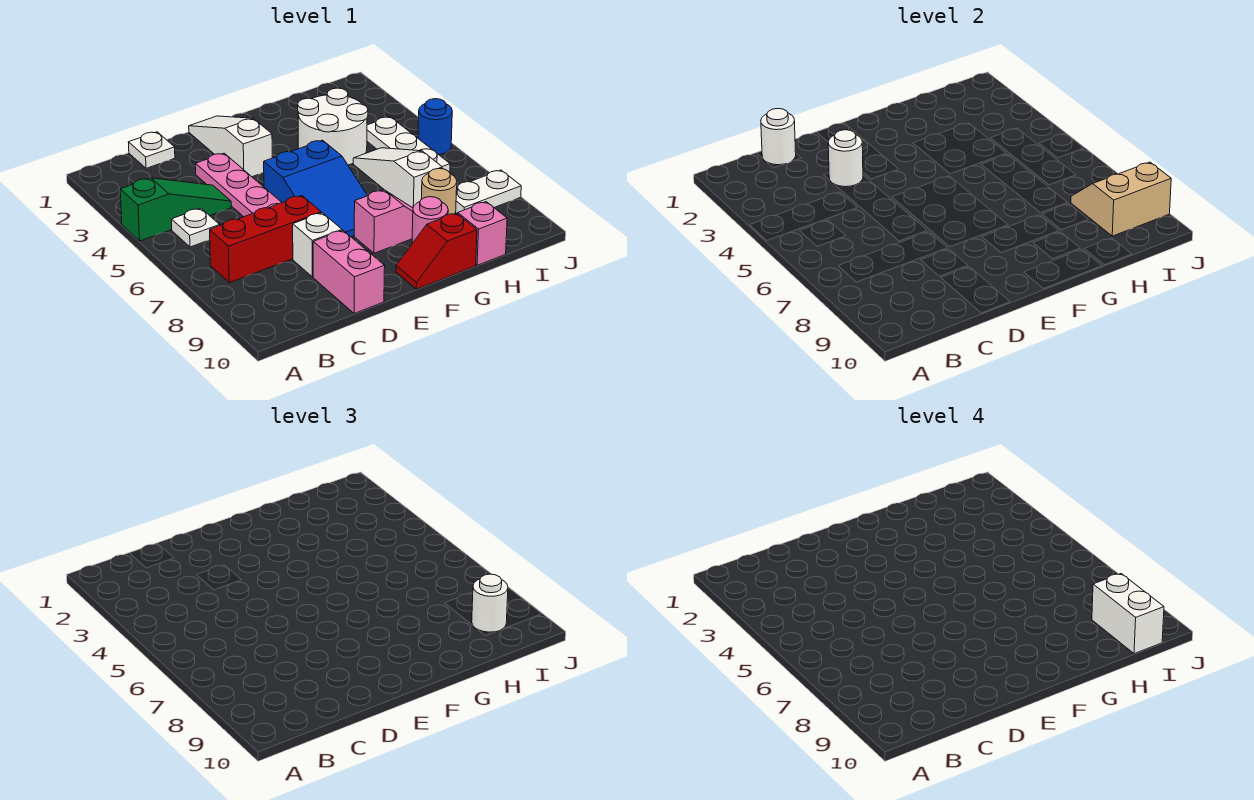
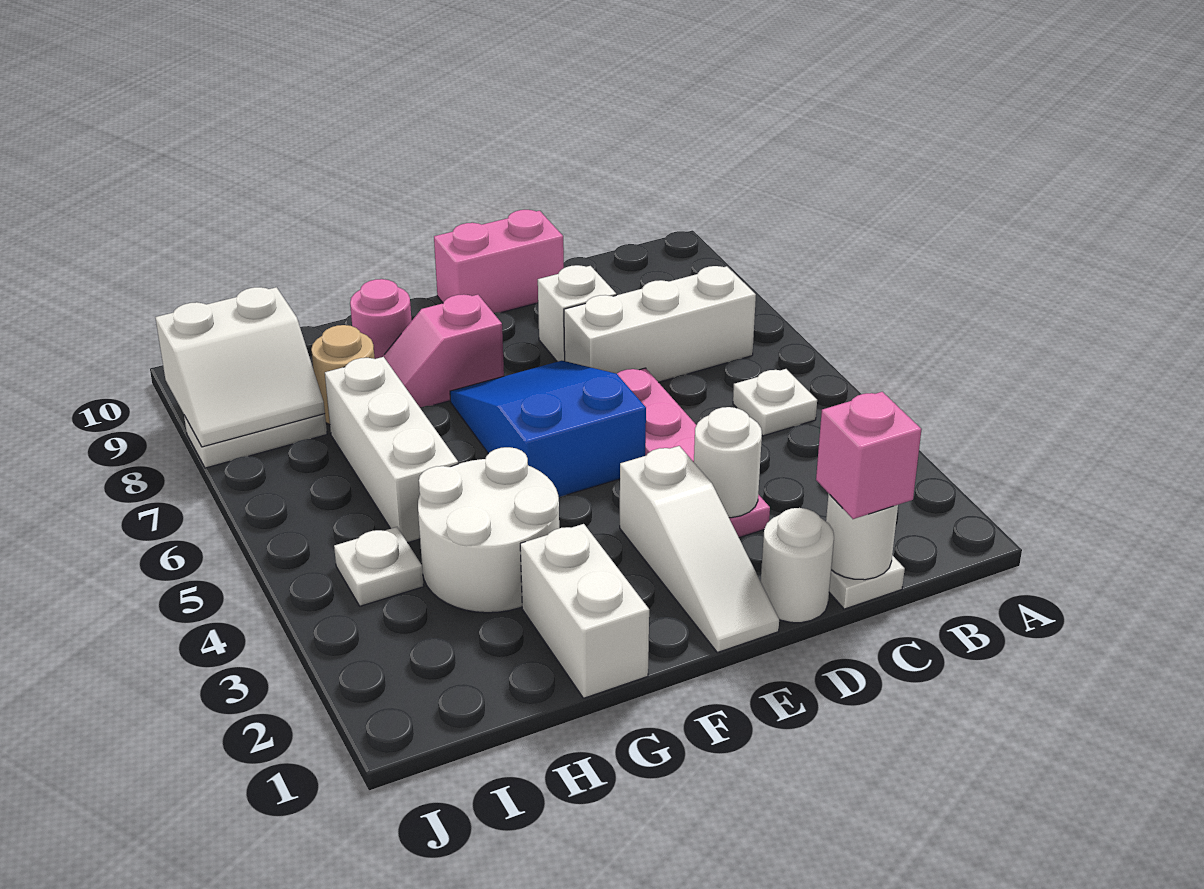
green slope A4:C4 level 1 top A -> none
red brick B7:D7 level 1 -> white brick B7:D7 level 1
pink brick D9:D10 level 1 -> pink brick D10:E10 level 1
red slope F10:G10 level 1 top G -> none
white slope H5:H7 level 1 top 7 -> white brick H5:H7 level 1
pink brick H10 level 1 -> pink brick C1 level 3
white plate I4:I6 level 1 -> white plate I4 level 1
tan slope I8:J9 level 2 top 9 -> white slope I8:J9 level 2 top 9
white round brick I9 level 3 -> white round brick D1 level 1
white brick I9:I10 level 4 -> white brick G1:G2 level 1
blue round brick J5 level 1 -> none

